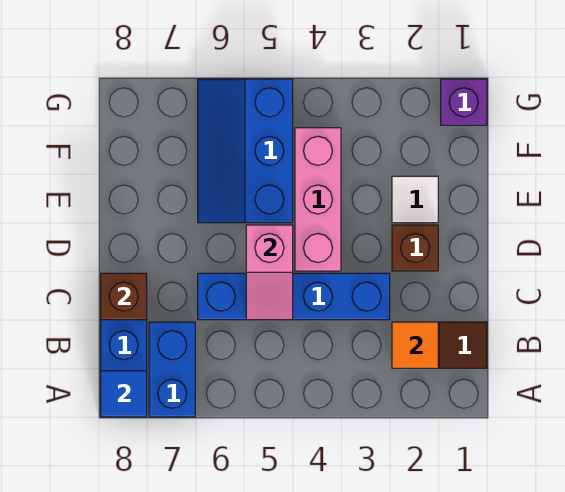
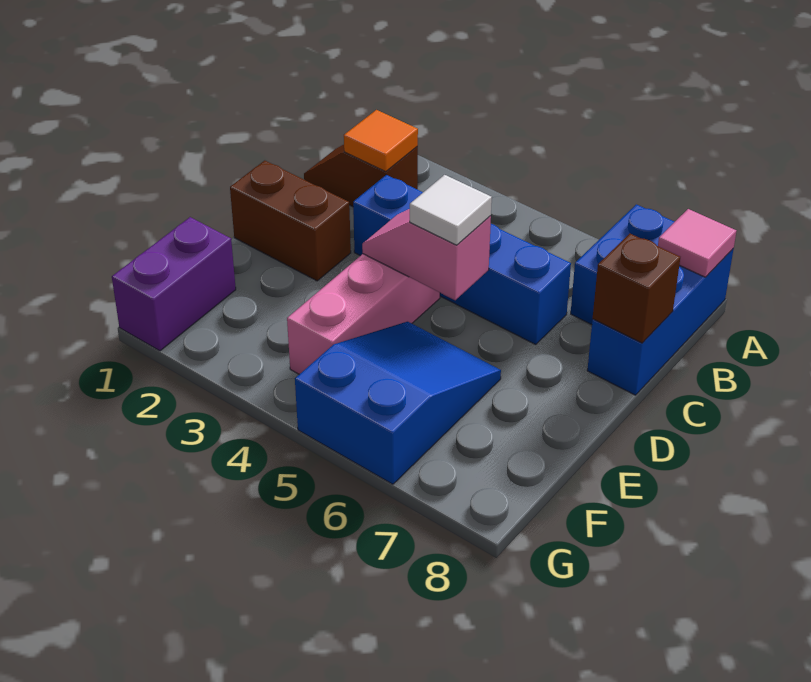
blue tile A8 level 2 -> pink tile A8 level 2
pink slope C5:D5 level 2 top D -> pink slope D4:D5 level 2 top 5
brown brick D2 level 1 -> brown brick D1:D2 level 1
white tile E2 level 1 -> white tile D5 level 3
blue slope E5:G6 level 1 top 5 -> blue slope E5:G6 level 1 top G
purple brick G1 level 1 -> purple brick F1:G1 level 1

